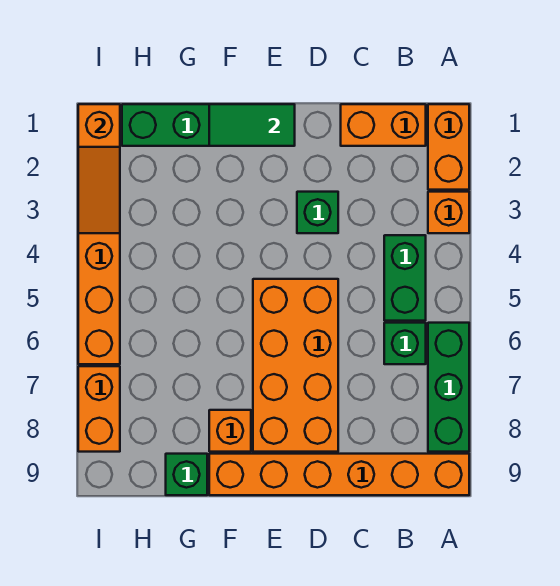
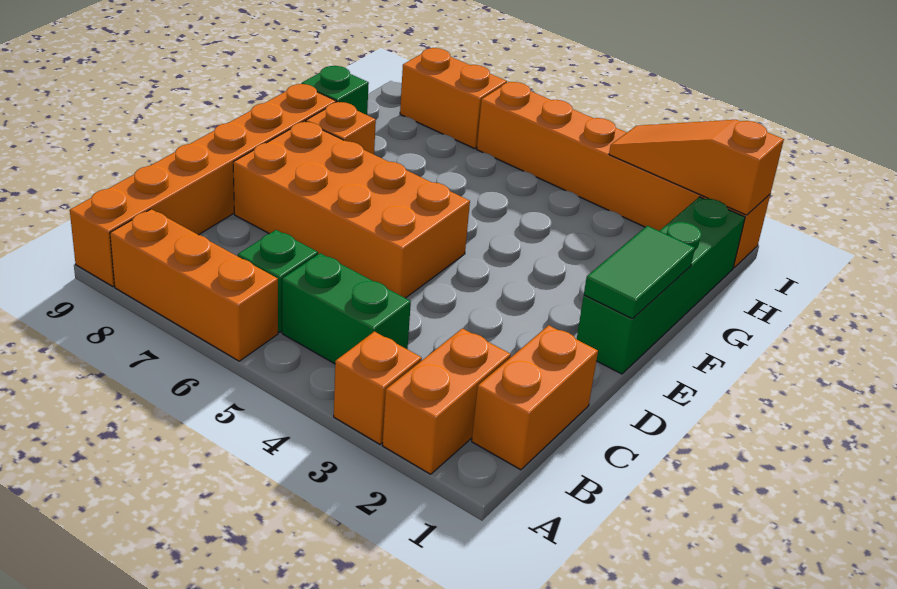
orange brick A1:A2 level 1 -> orange brick A2:B2 level 1
green brick A6:A8 level 1 -> orange brick A6:A8 level 1
green brick D3 level 1 -> none

